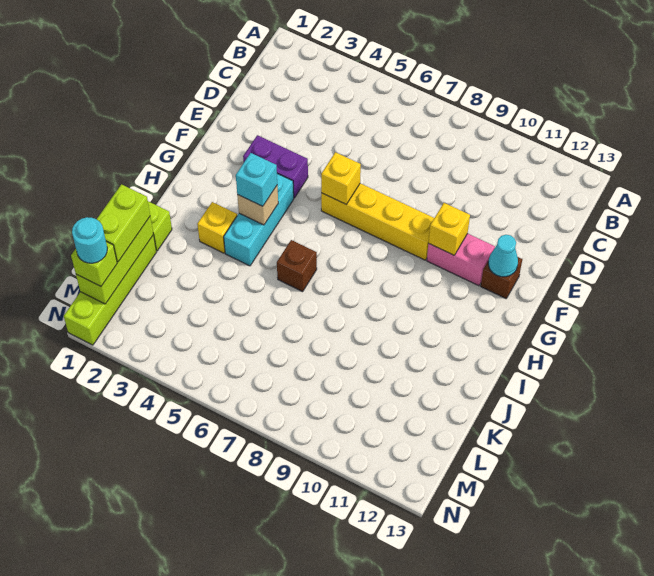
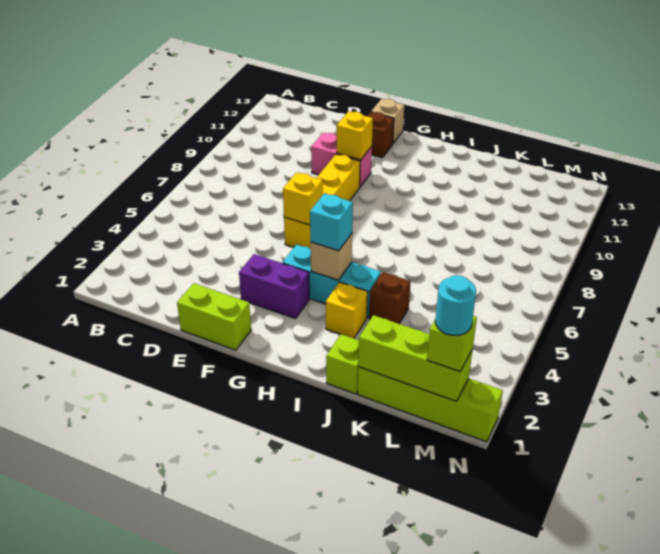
purple brick F3:F4 level 1 -> purple brick F3:G3 level 1
pink brick F10:F11 level 1 -> pink brick E10:F10 level 1
cyan cone F12 level 2 -> none
none -> tan brick F13 level 1
brown brick I6 level 1 -> brown brick J4 level 1
lime brick K1:L1 level 3 -> lime brick E1:F1 level 1

